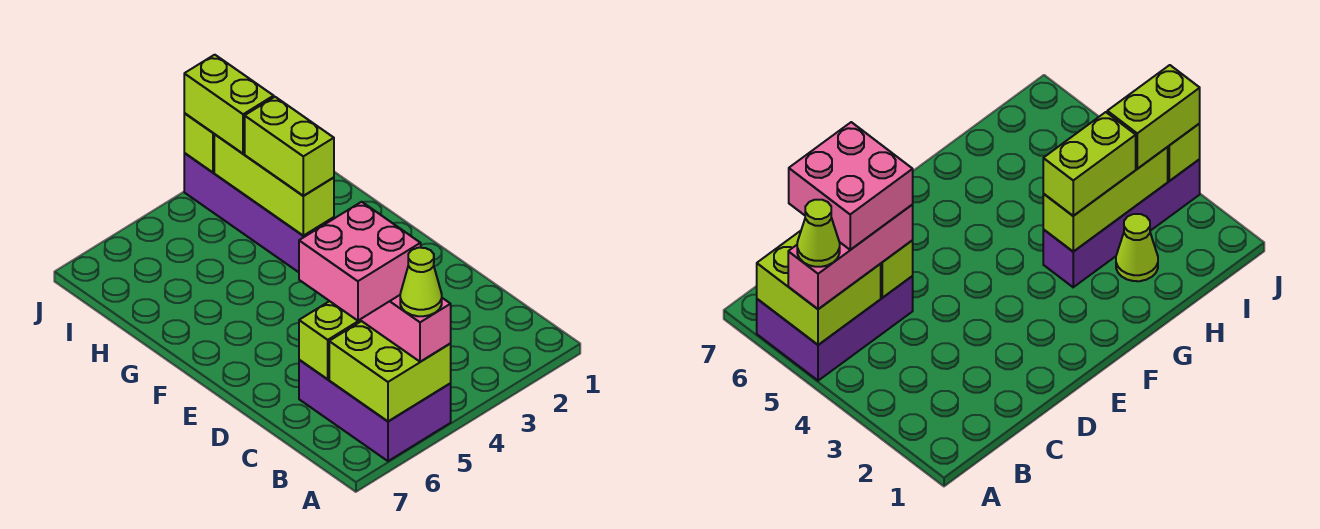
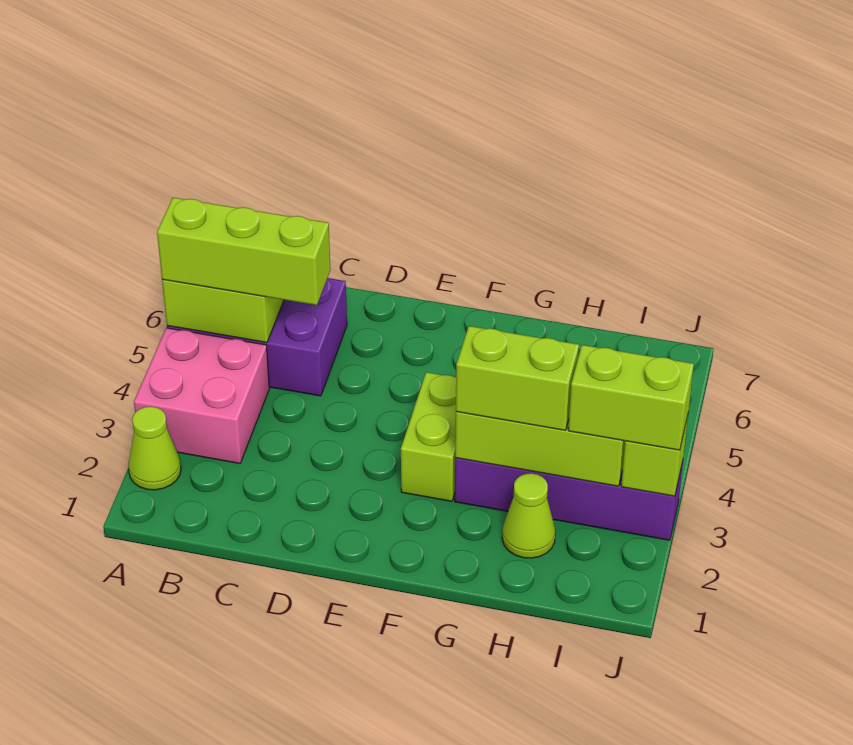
pink brick A5:C5 level 3 -> lime brick A5:C5 level 3
lime cone A5 level 4 -> lime cone A2 level 1
pink brick B5:C6 level 4 -> pink brick A3:B4 level 1
lime brick C5:C6 level 2 -> lime brick F3:F4 level 1

